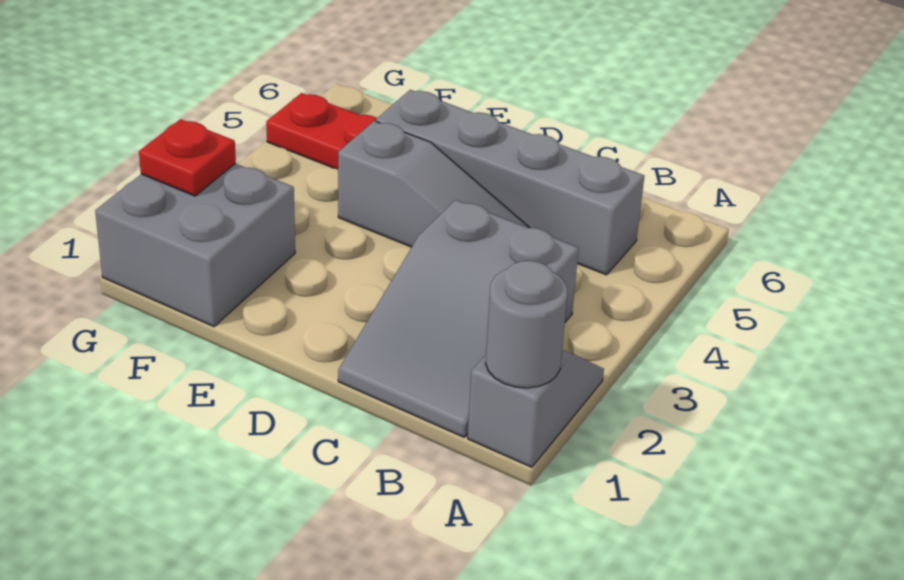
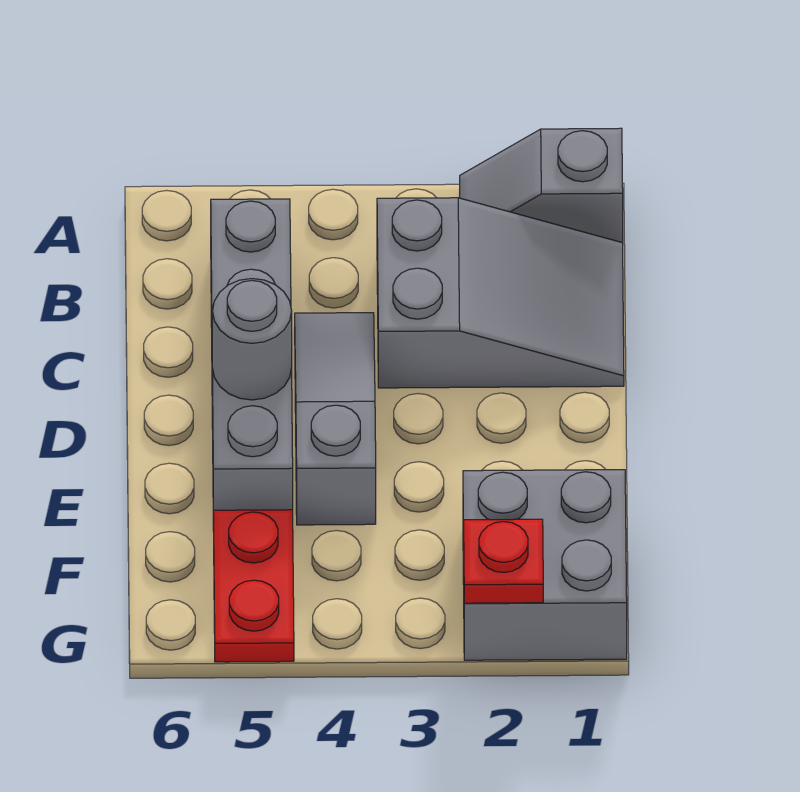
grey round brick A1 level 2 -> grey round brick D5 level 2

